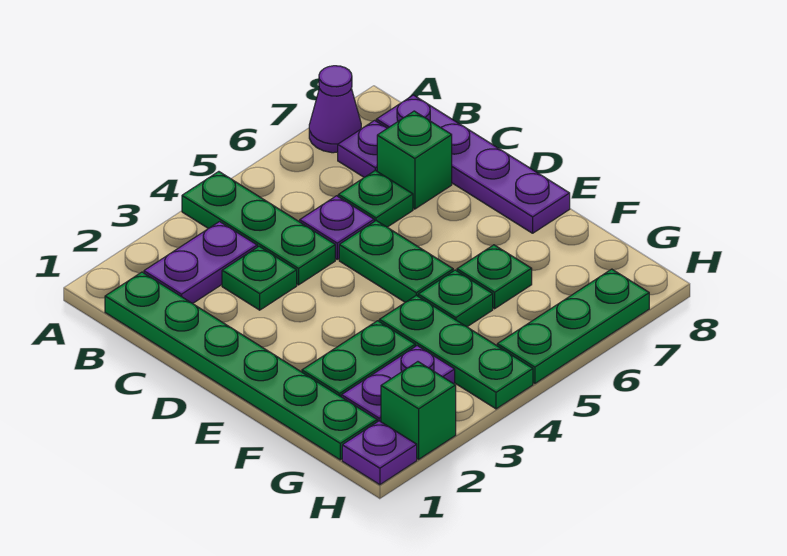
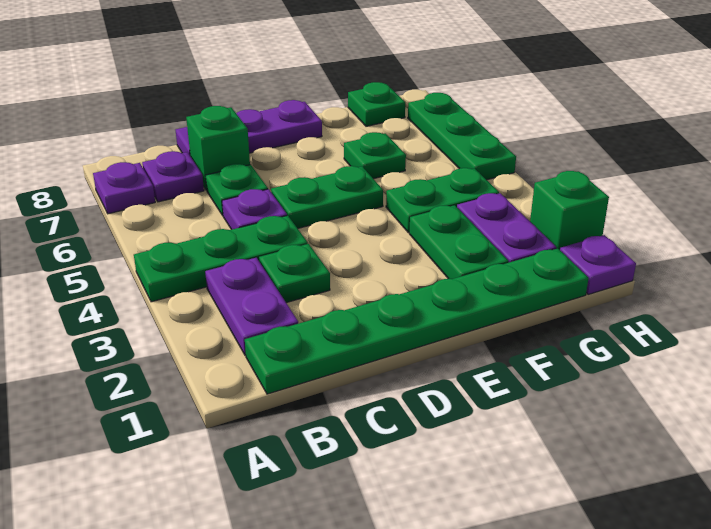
purple cone A7 level 1 -> purple plate A7 level 1
purple plate B8:E8 level 1 -> purple plate C8:E8 level 1
green plate F4:H4 level 1 -> green plate F4:G4 level 1
green plate F5 level 1 -> green plate G8 level 1

